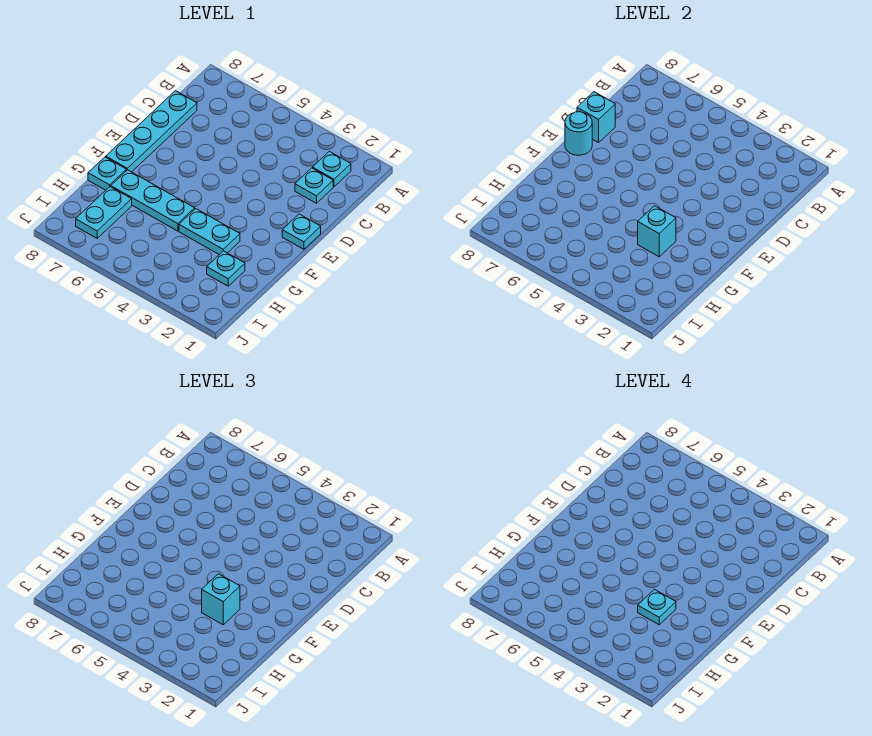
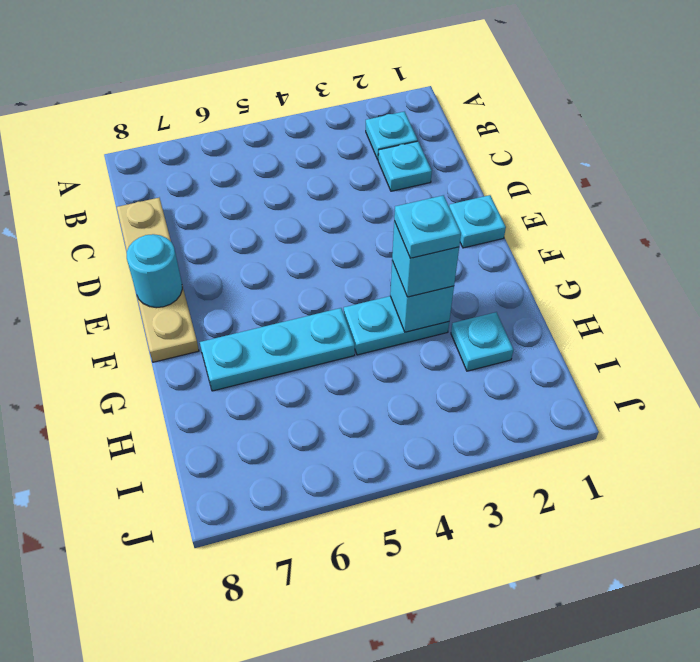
cyan plate C8:F8 level 1 -> tan plate C8:F8 level 1
cyan brick D8 level 2 -> none
cyan plate G8 level 1 -> none
cyan plate H7:I7 level 1 -> none

